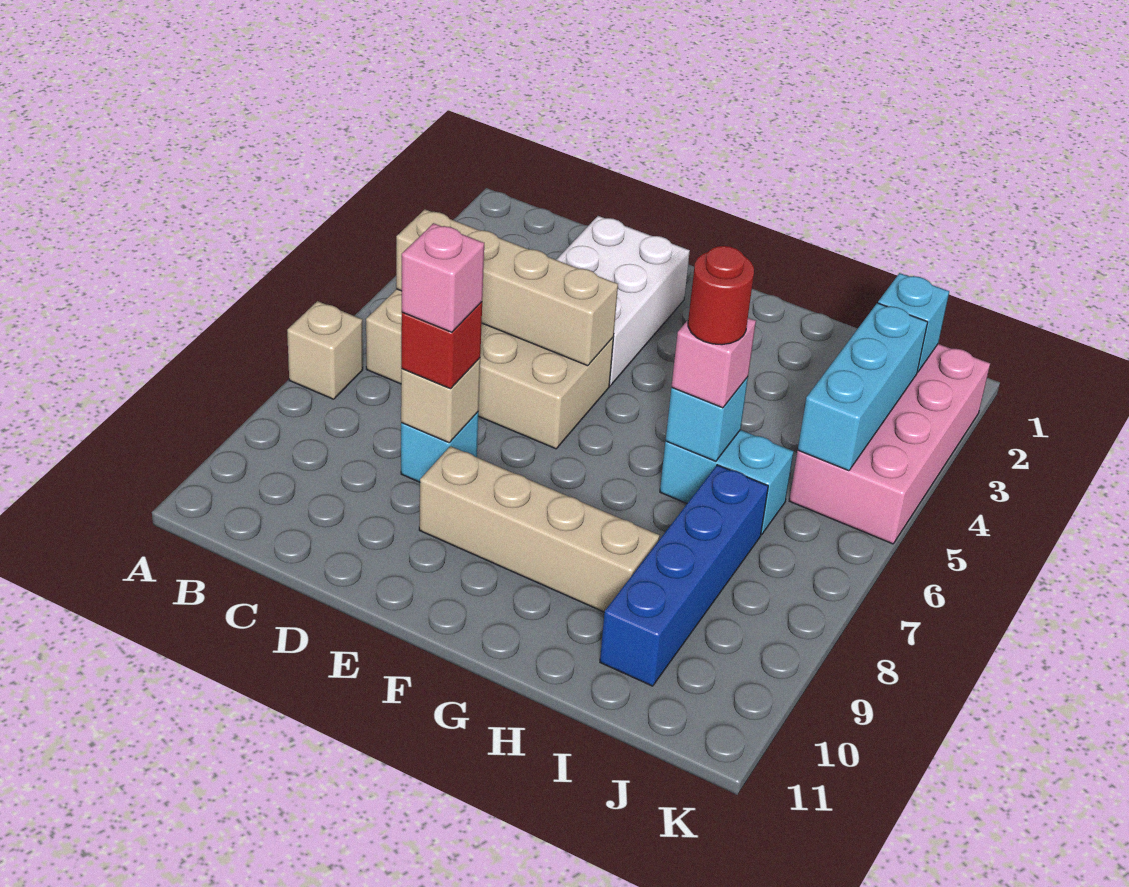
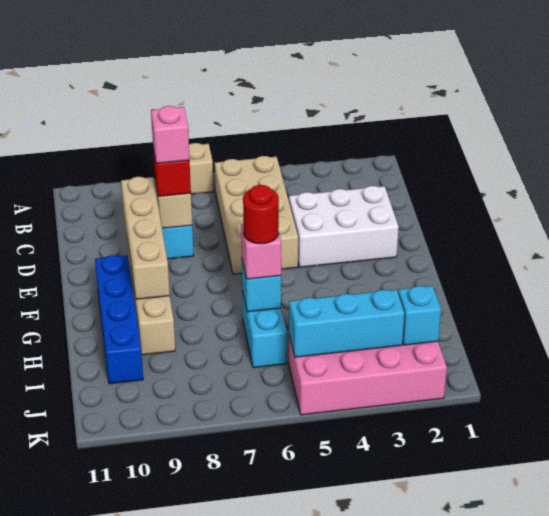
tan brick B5:E5 level 2 -> tan brick D9:G9 level 2
blue brick I7:I10 level 1 -> blue brick F10:I10 level 1

